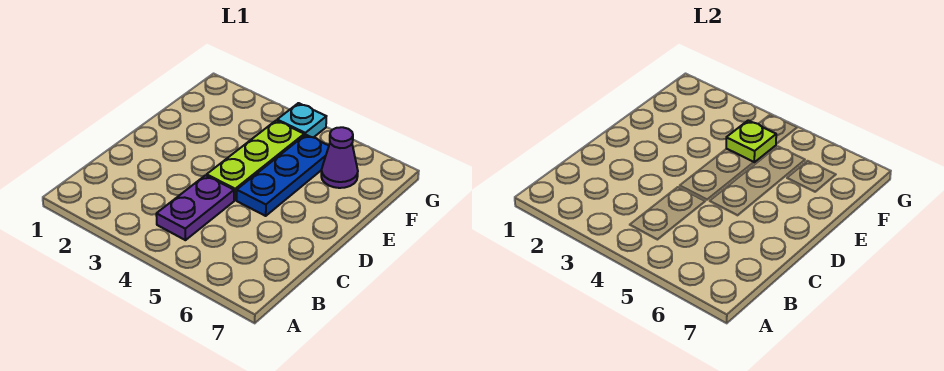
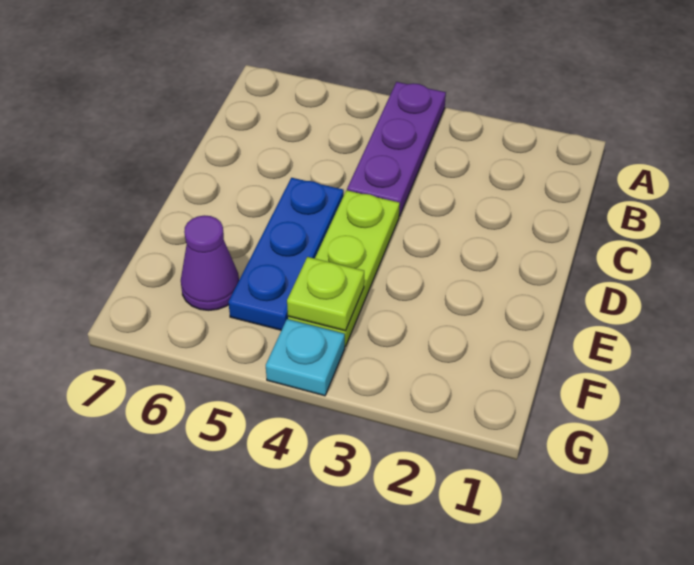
purple plate B4:C4 level 1 -> purple plate A4:C4 level 1

